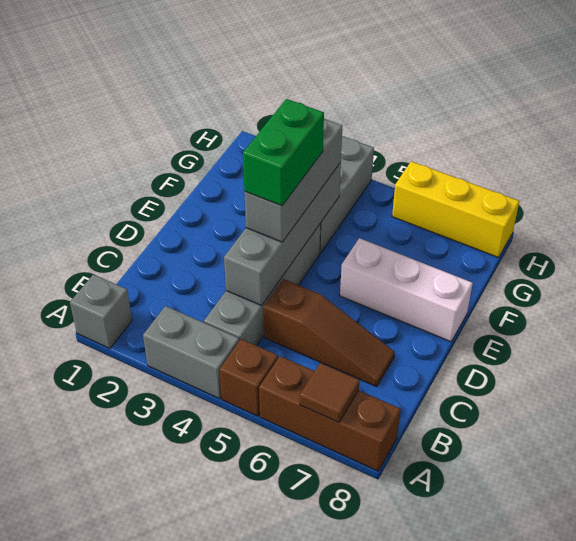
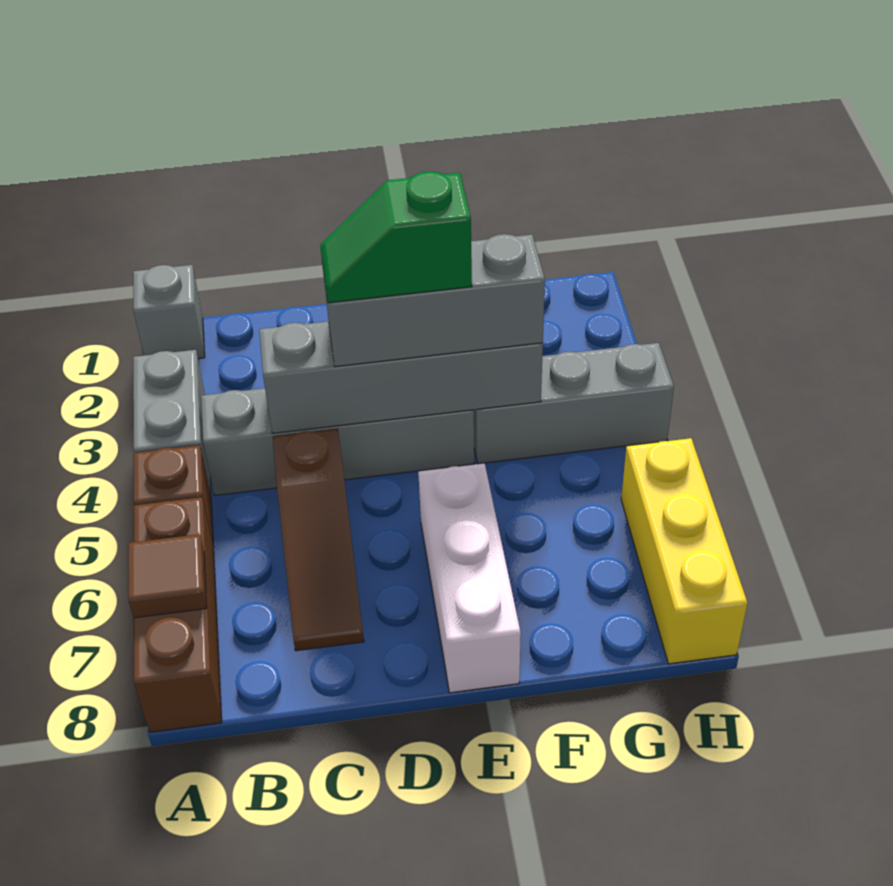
green brick D4:E4 level 4 -> green slope D4:E4 level 4 top E

